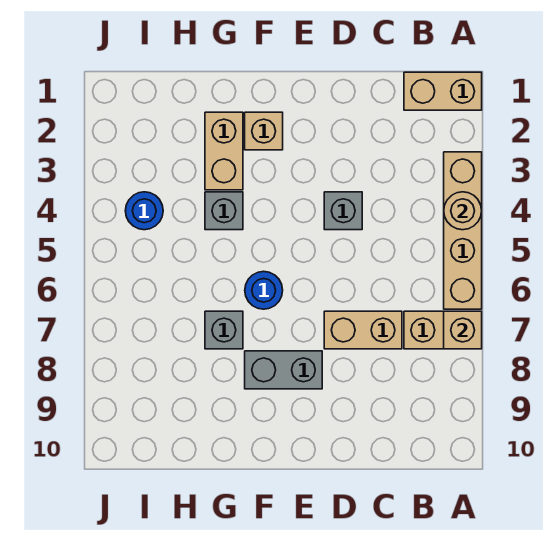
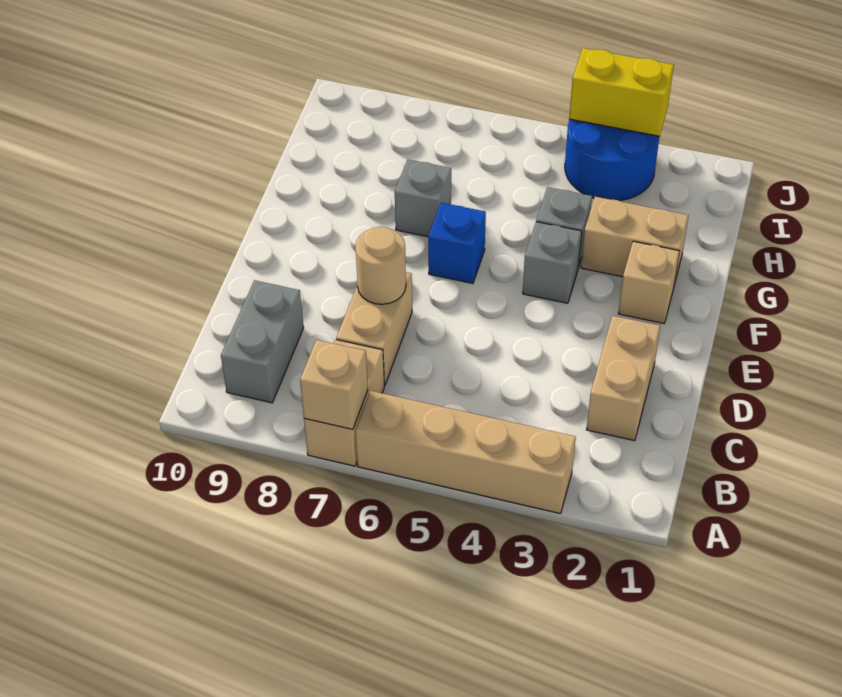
tan brick A1:B1 level 1 -> tan brick C2:D2 level 1
tan round brick A4 level 2 -> tan round brick D7 level 2
grey brick D4 level 1 -> grey brick F4 level 1
grey brick E8:F8 level 1 -> grey brick B9:C9 level 1
blue round brick F6 level 1 -> blue brick F6 level 1
blue round brick I4 level 1 -> blue round brick I3:J4 level 1
none -> yellow brick J3:J4 level 2

